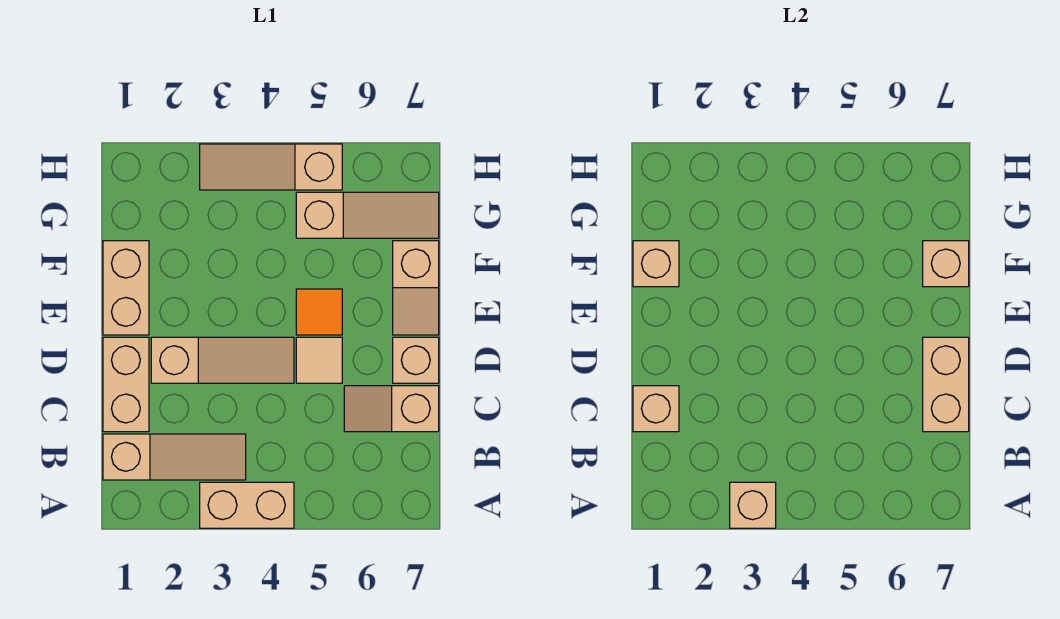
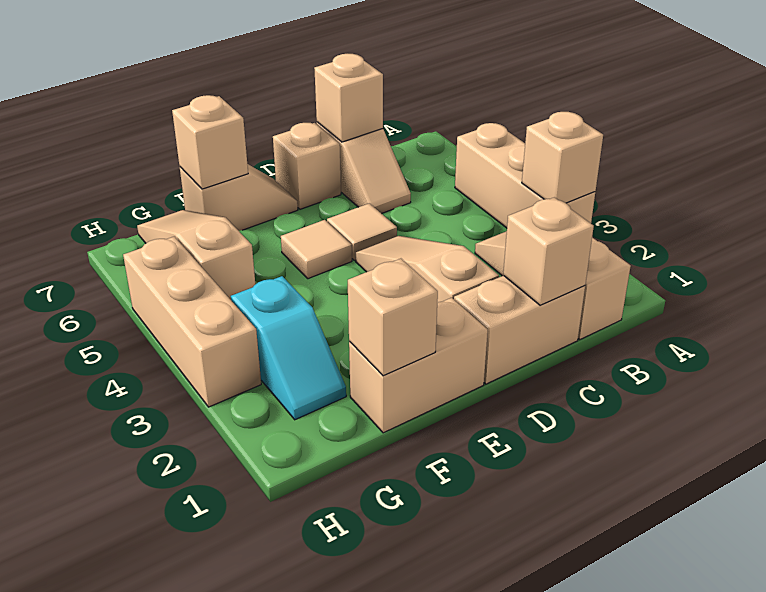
tan brick A3:A4 level 1 -> tan brick A3:A5 level 1
tan brick C7:D7 level 2 -> tan brick C7 level 2
orange tile E5 level 1 -> tan tile E5 level 1
none -> cyan slope G2:G3 level 1 top 3
tan slope H3:H5 level 1 top 5 -> tan brick H3:H5 level 1

